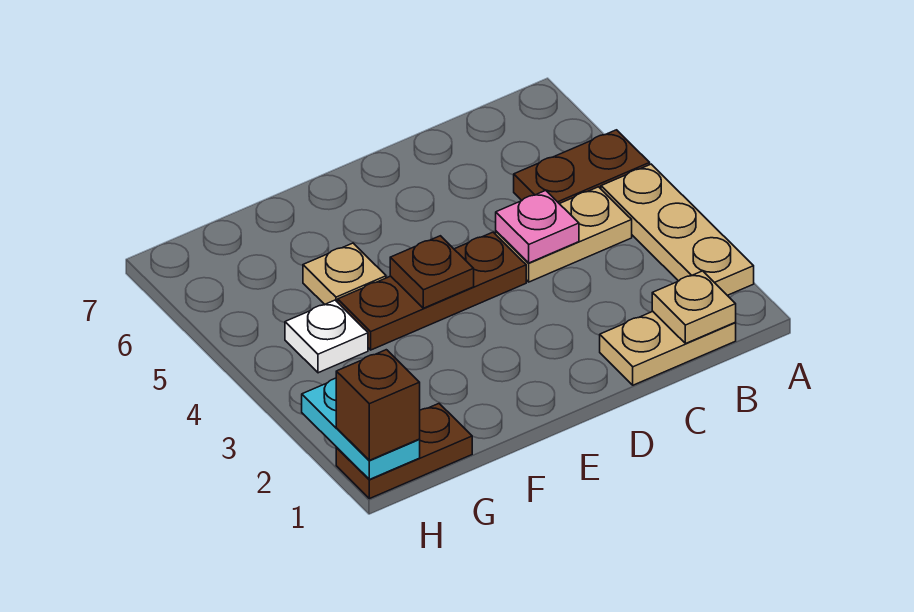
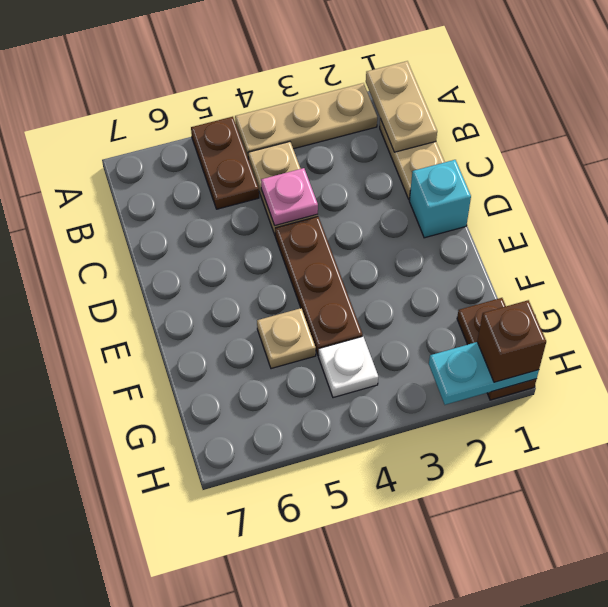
tan plate B1 level 2 -> tan plate A1:B1 level 2
none -> cyan brick D1 level 1
brown plate E4 level 2 -> none

